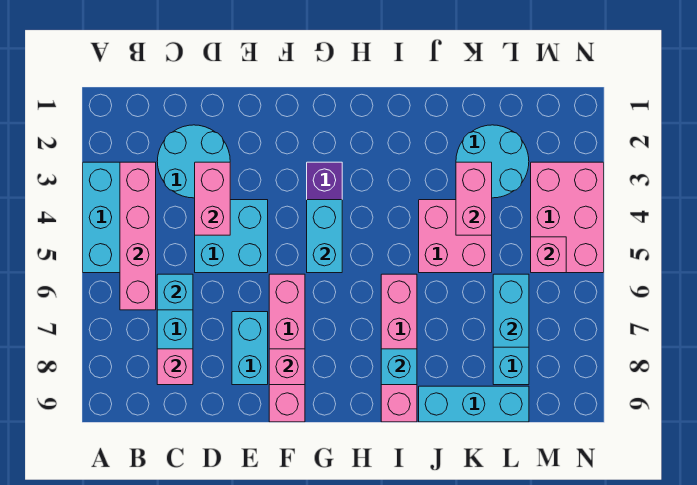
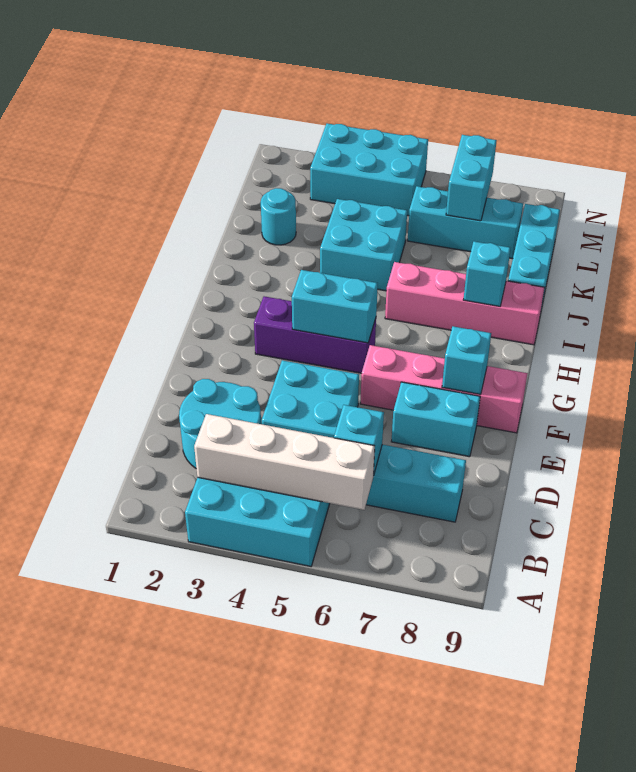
pink brick B3:B6 level 2 -> white brick B3:B6 level 2
pink brick C8 level 2 -> none
pink brick D3:D4 level 2 -> none
pink brick F8 level 2 -> cyan brick F8 level 2
pink brick J4:K5 level 1 -> cyan brick J4:K5 level 1
cyan round brick K2:L3 level 1 -> cyan round brick K2 level 1
pink brick K3:K4 level 2 -> none
cyan brick L6:L7 level 2 -> cyan brick L7:M7 level 2
pink brick M3:N5 level 1 -> cyan brick M3:N5 level 1
pink brick M5 level 2 -> none

